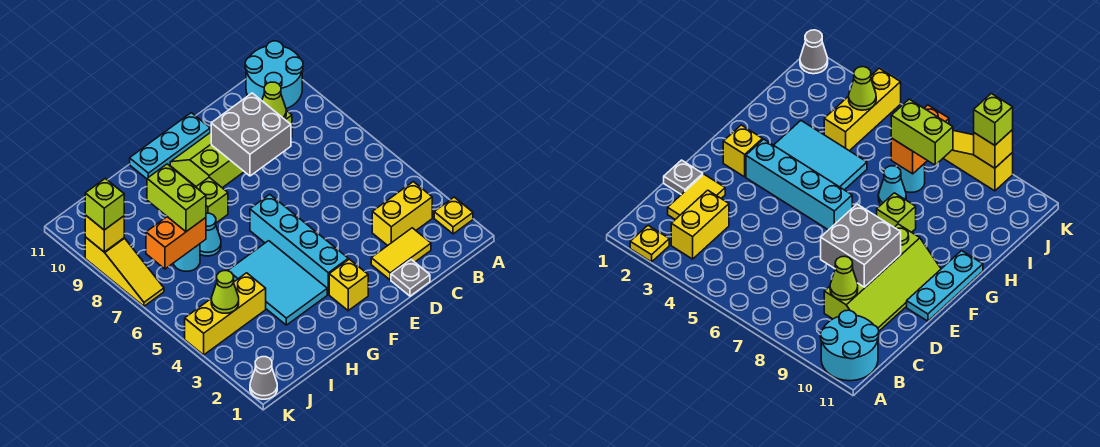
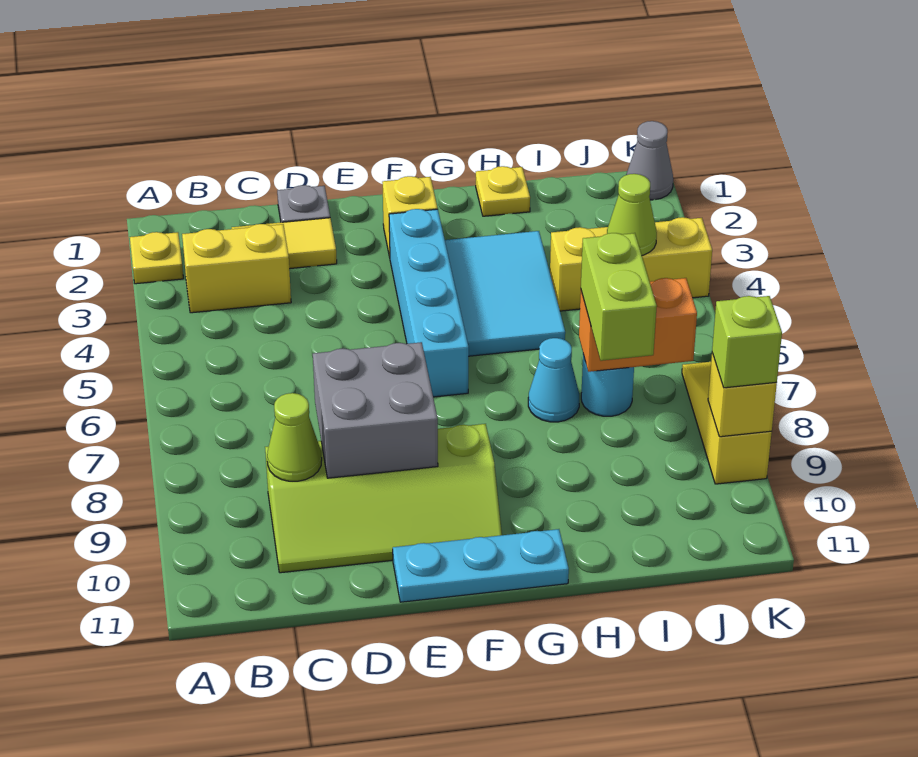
cyan round brick A10:B11 level 1 -> none
lime brick G8 level 1 -> none
none -> yellow plate H1 level 1

